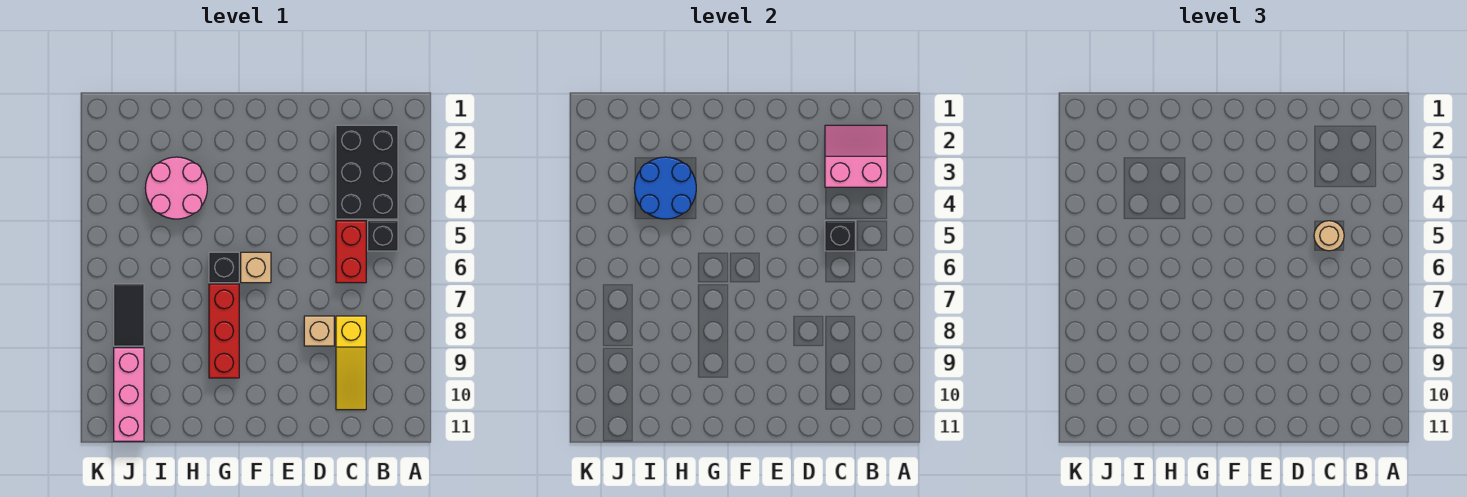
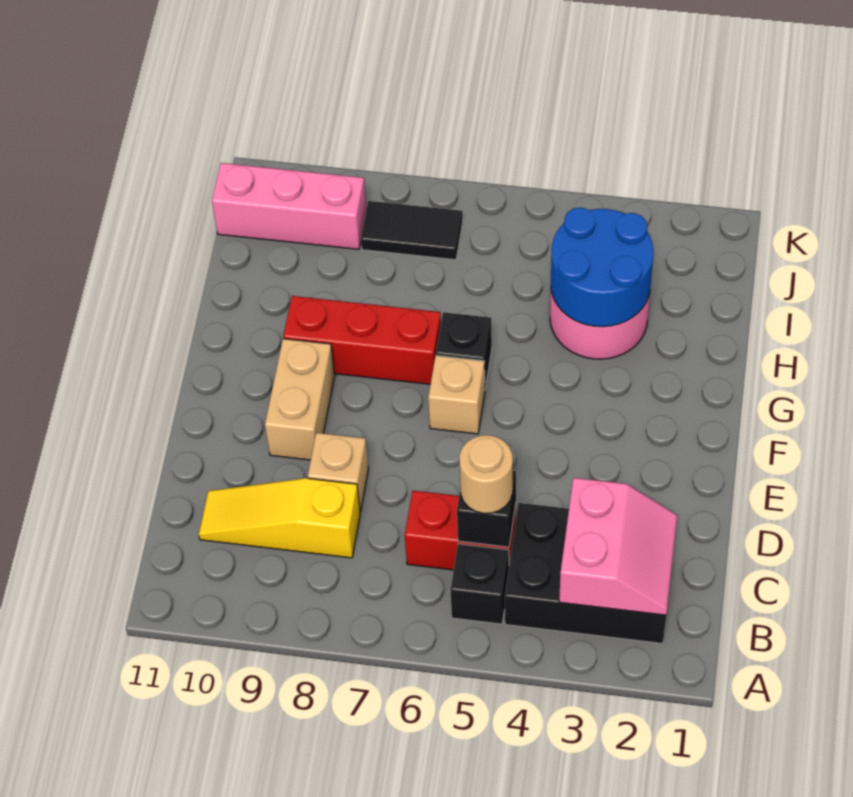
none -> tan brick E9:F9 level 1

